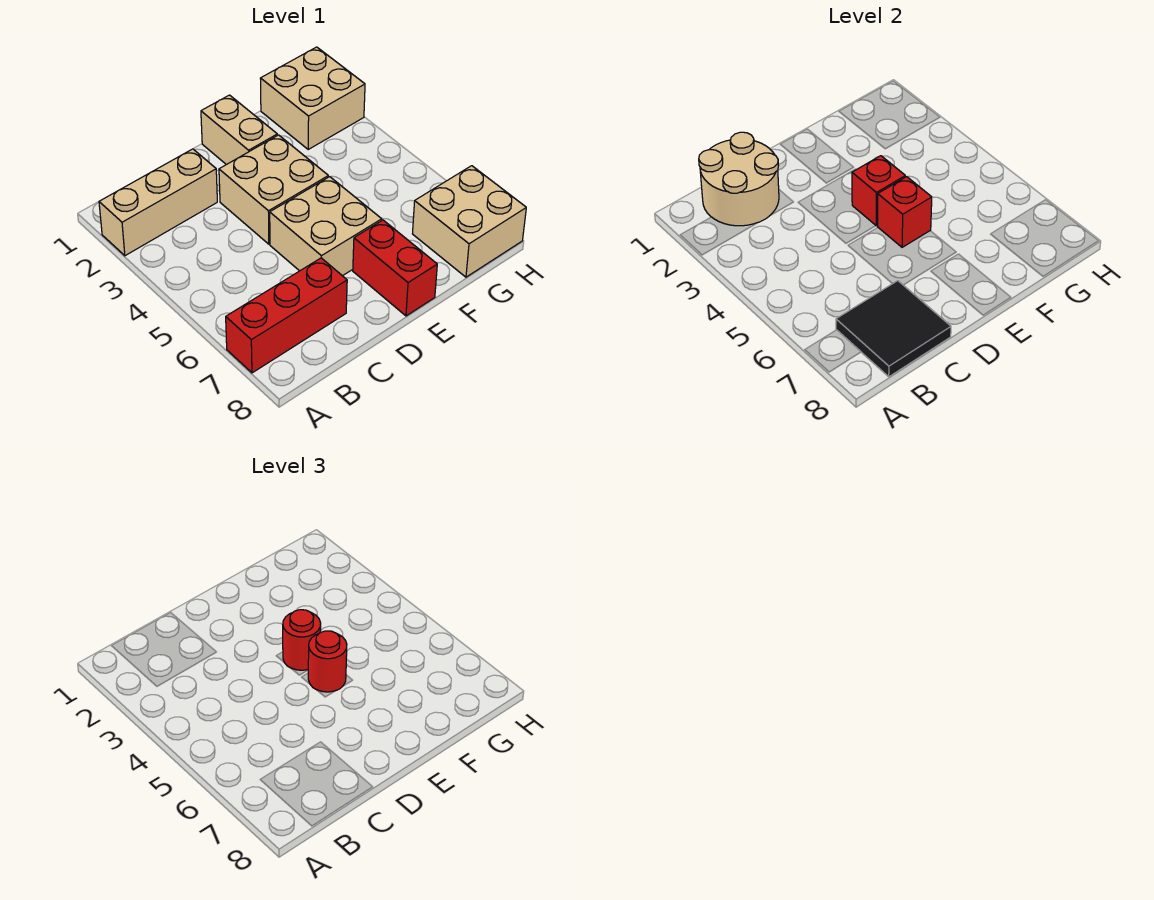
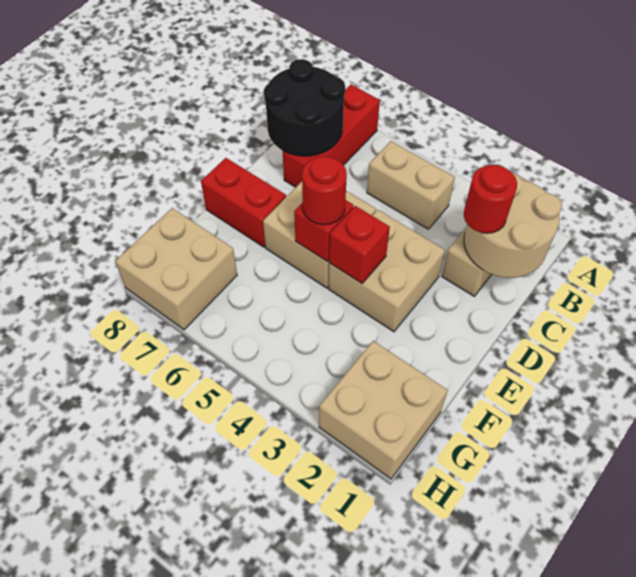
black tile B7:C8 level 2 -> black round brick B7:C8 level 2
tan brick E1:E2 level 1 -> tan brick B4:B5 level 1
red round brick E4 level 3 -> red round brick C2 level 3

